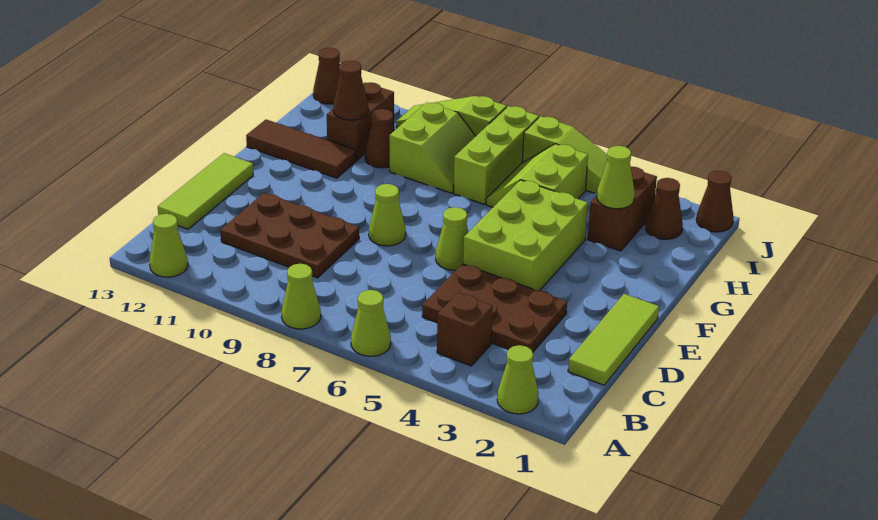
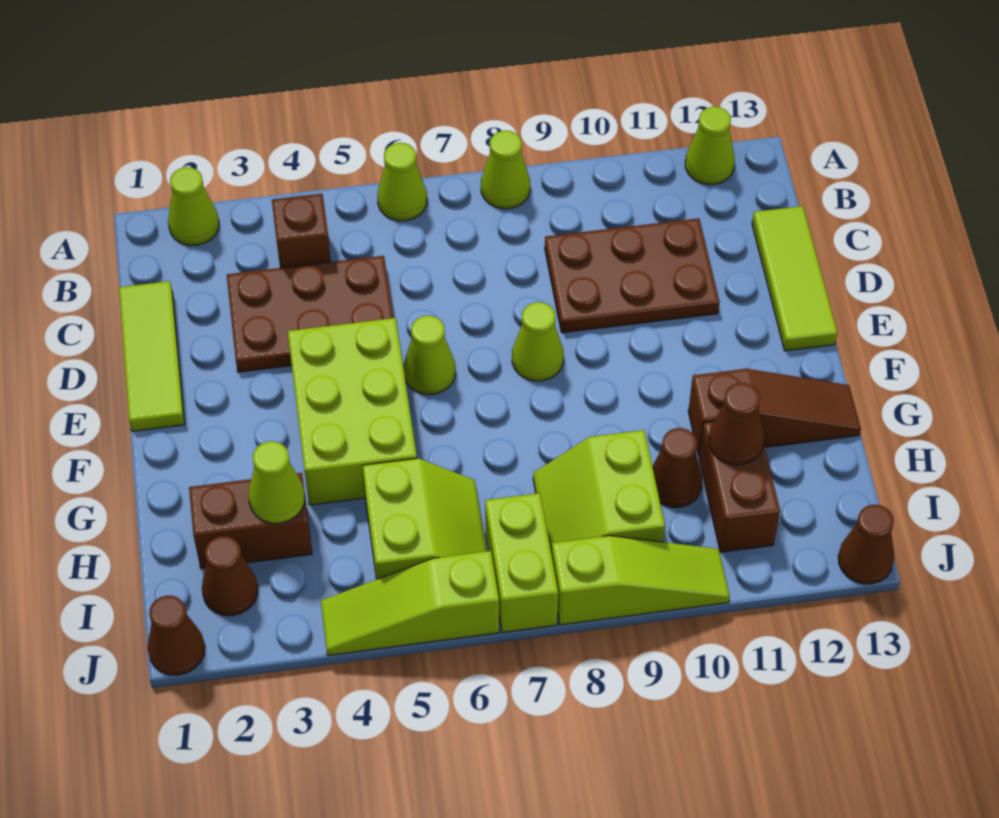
brown tile G11:G13 level 1 -> brown slope G11:G13 level 1 top 11
brown brick H3:I3 level 1 -> brown brick H2:H3 level 1
lime brick H7:J7 level 1 -> lime brick I7:J7 level 1

